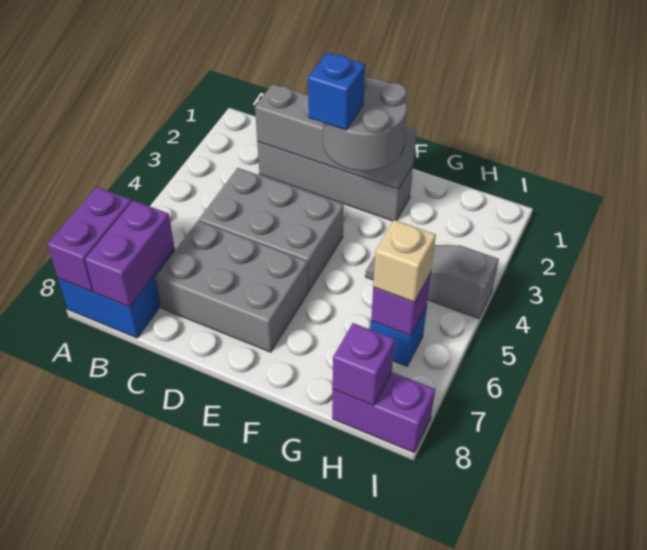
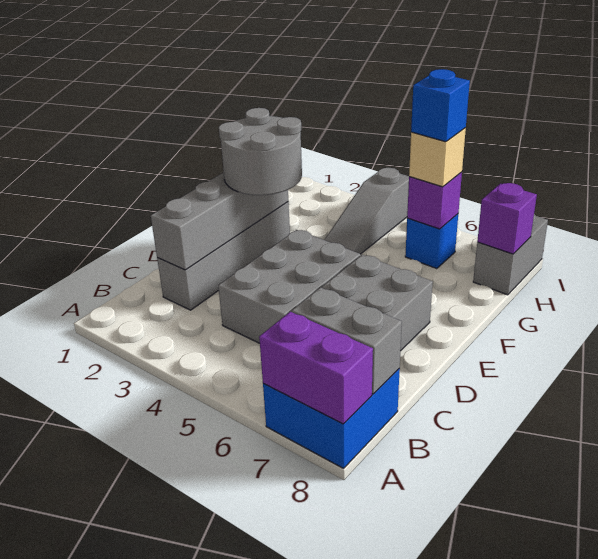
purple brick B7:B8 level 2 -> grey brick B7:B8 level 2
blue brick E3 level 4 -> blue brick H6 level 4
purple brick H8:I8 level 1 -> grey brick H8:I8 level 1

